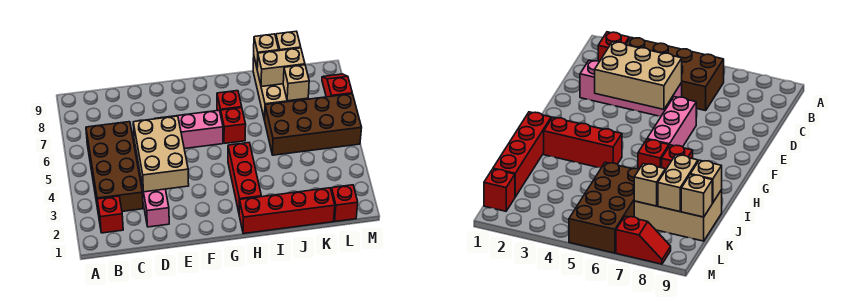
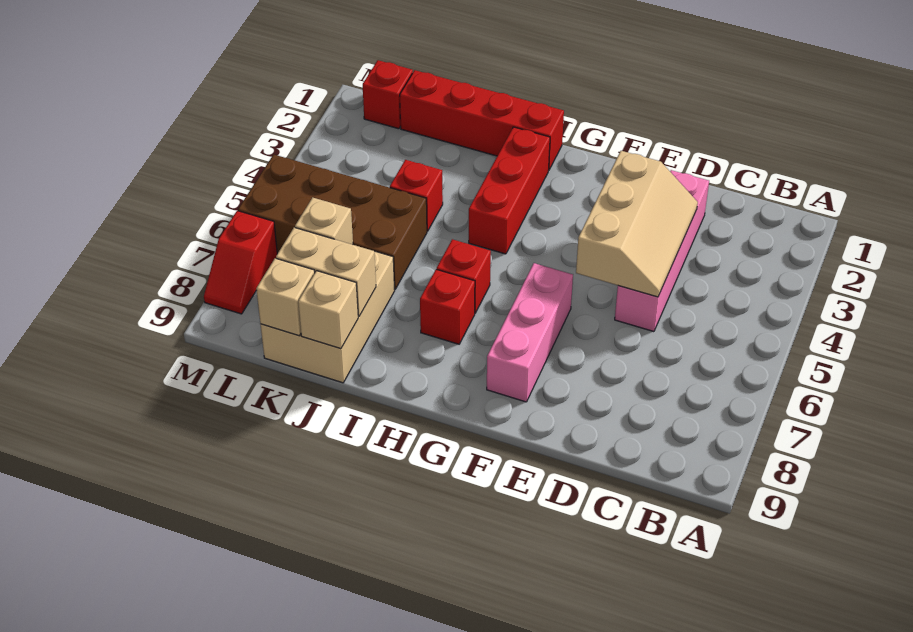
red brick B2 level 1 -> red brick J4 level 1
brown brick B3:C6 level 1 -> none
tan brick D3:E5 level 2 -> tan slope D3:E5 level 2 top E
pink brick E6:G6 level 1 -> pink brick F6:F8 level 1

